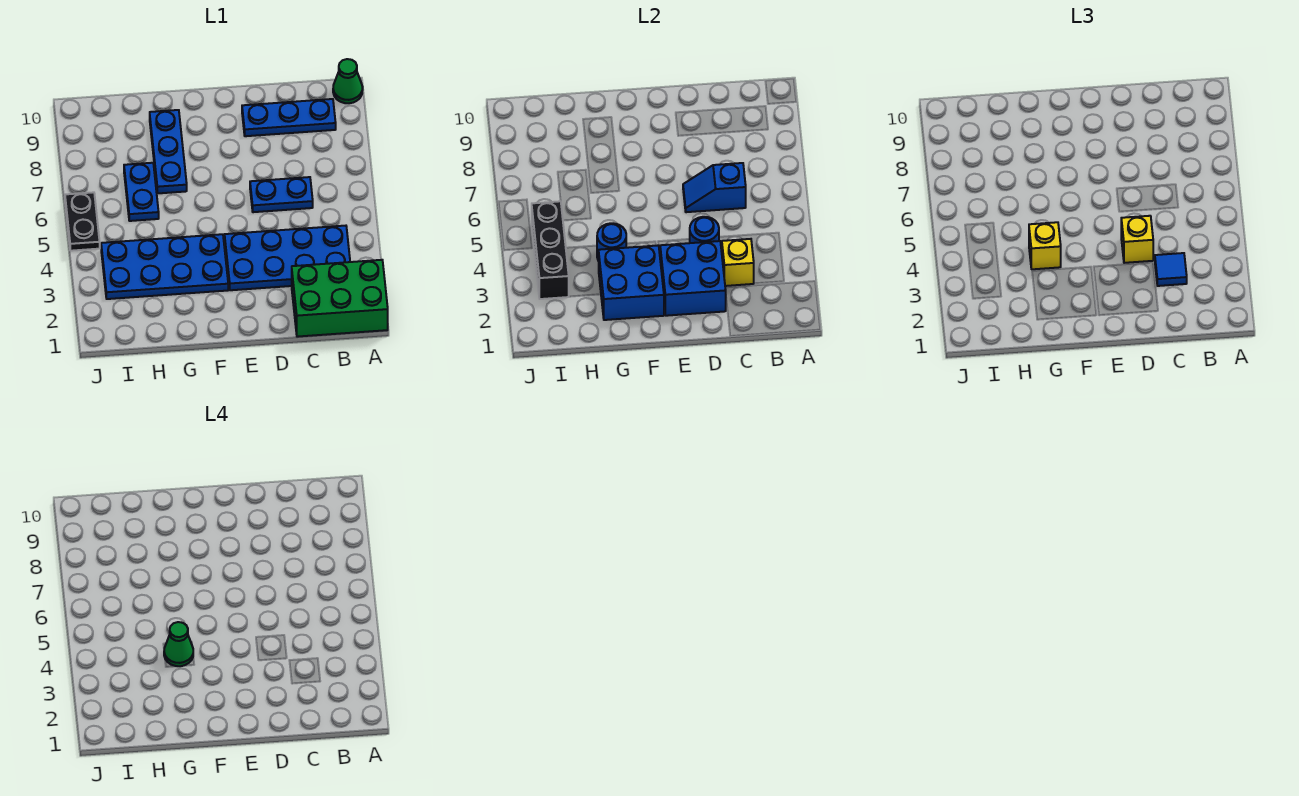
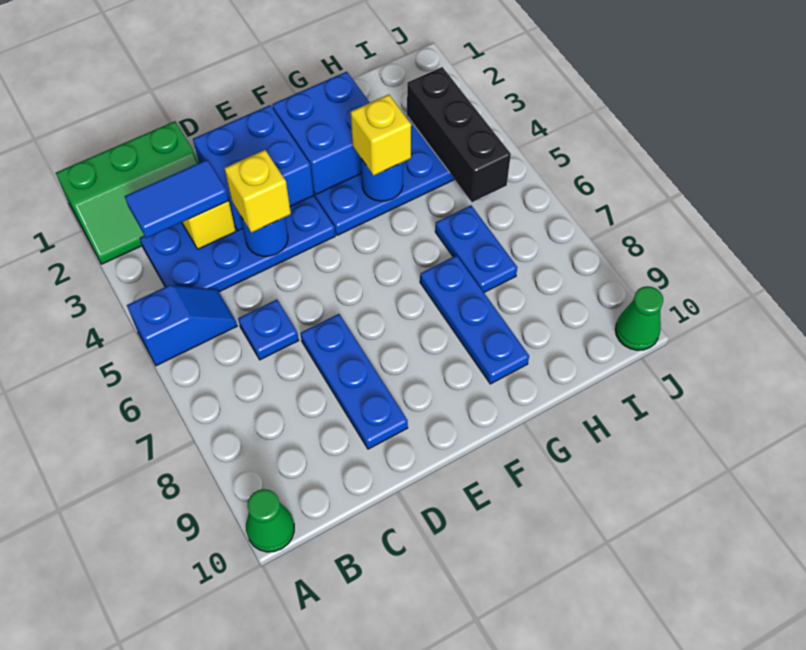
green brick A1:C2 level 1 -> green slope A1:C2 level 1 top 1
blue plate B9:D9 level 1 -> blue plate D7:D9 level 1
blue tile C3 level 3 -> blue tile B3:C3 level 3
blue plate C6:D6 level 1 -> blue plate C6 level 1
blue slope C6:D6 level 2 top C -> blue slope A5:B5 level 1 top A
green cone G4 level 4 -> green cone J10 level 1
black plate J5:J6 level 1 -> none

